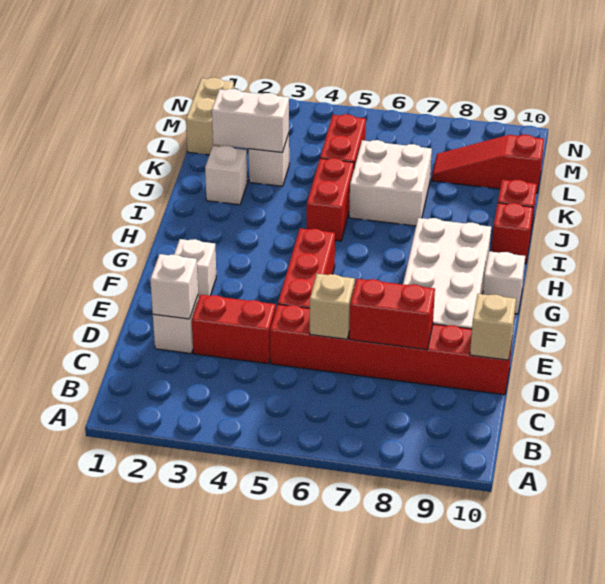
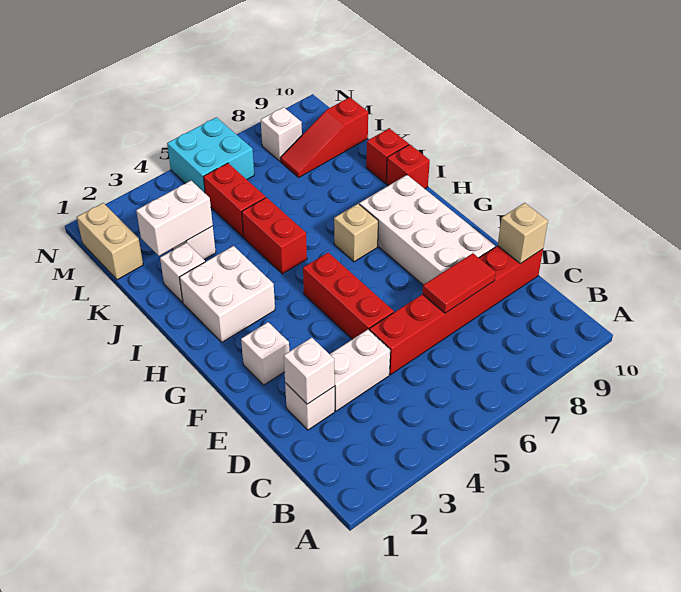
red brick D3:D4 level 1 -> white brick D3:D4 level 1
tan brick D6 level 2 -> tan brick H7 level 1
red brick D7:D8 level 2 -> red tile D7:D8 level 2
white brick G10 level 1 -> white brick M8 level 1
white brick J6:K7 level 1 -> white brick H2:I3 level 1
none -> cyan brick M5:N6 level 1

